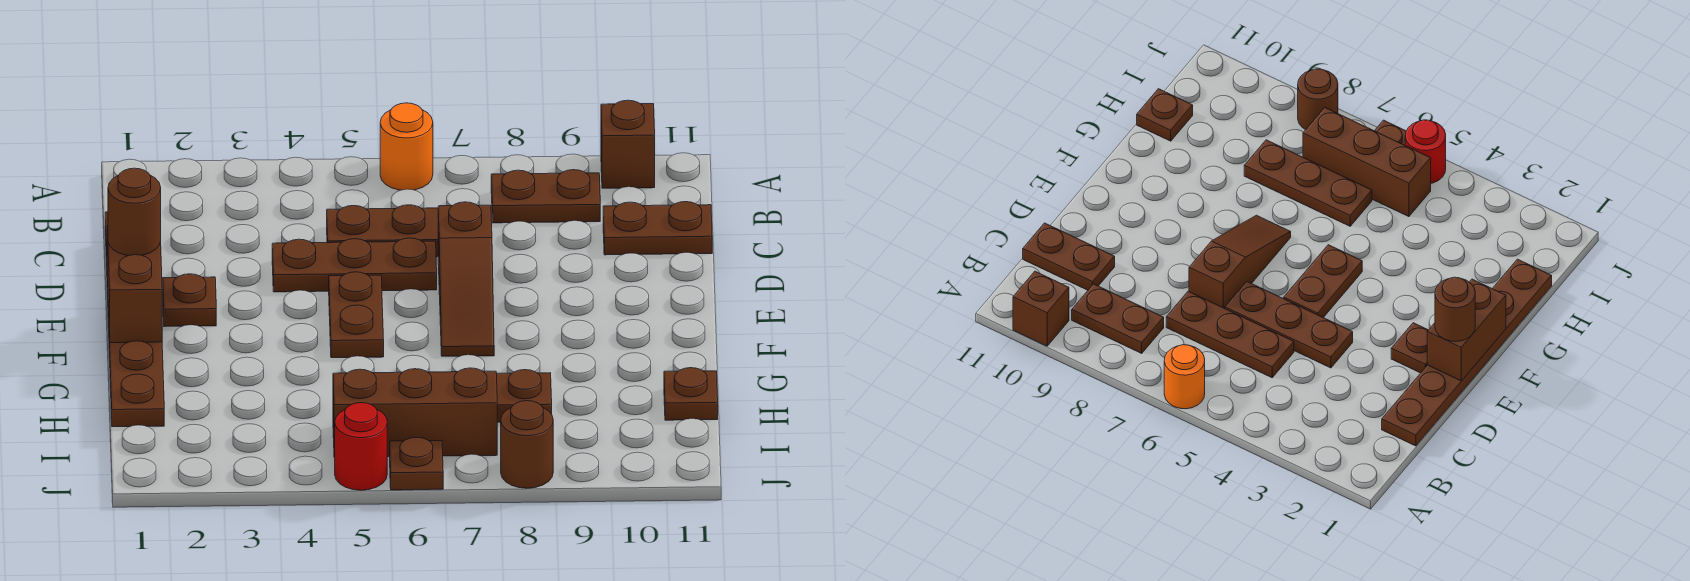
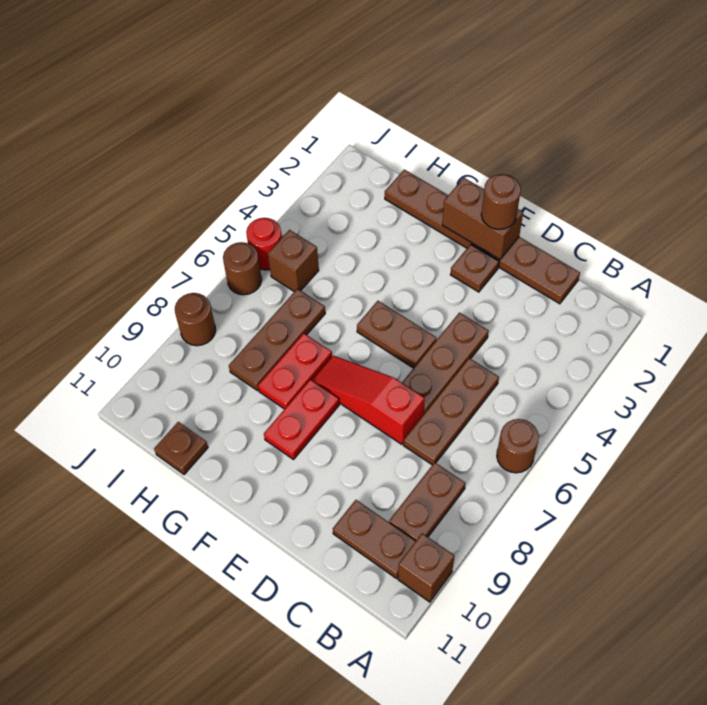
orange round brick A6 level 1 -> brown round brick A6 level 1
brown plate C10:C11 level 1 -> brown plate B10:C10 level 1
brown slope D7:F7 level 1 top D -> red slope D7:F7 level 1 top D
none -> red plate F8:F9 level 1
none -> red plate G7:G8 level 1
brown brick I5:I7 level 1 -> brown brick I5 level 1
brown plate J6 level 1 -> brown round brick J6 level 1

